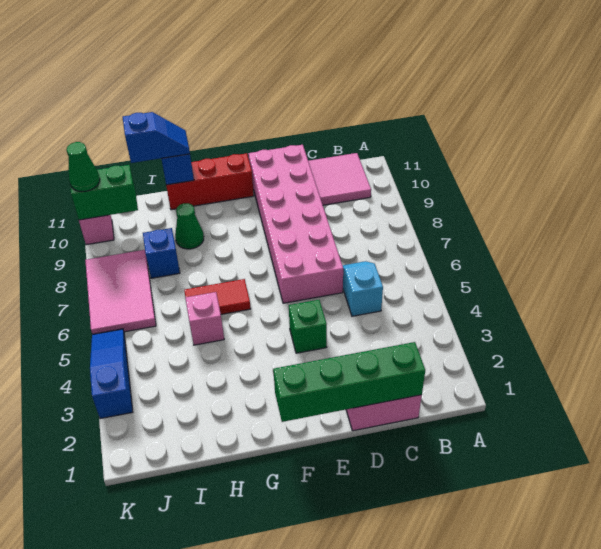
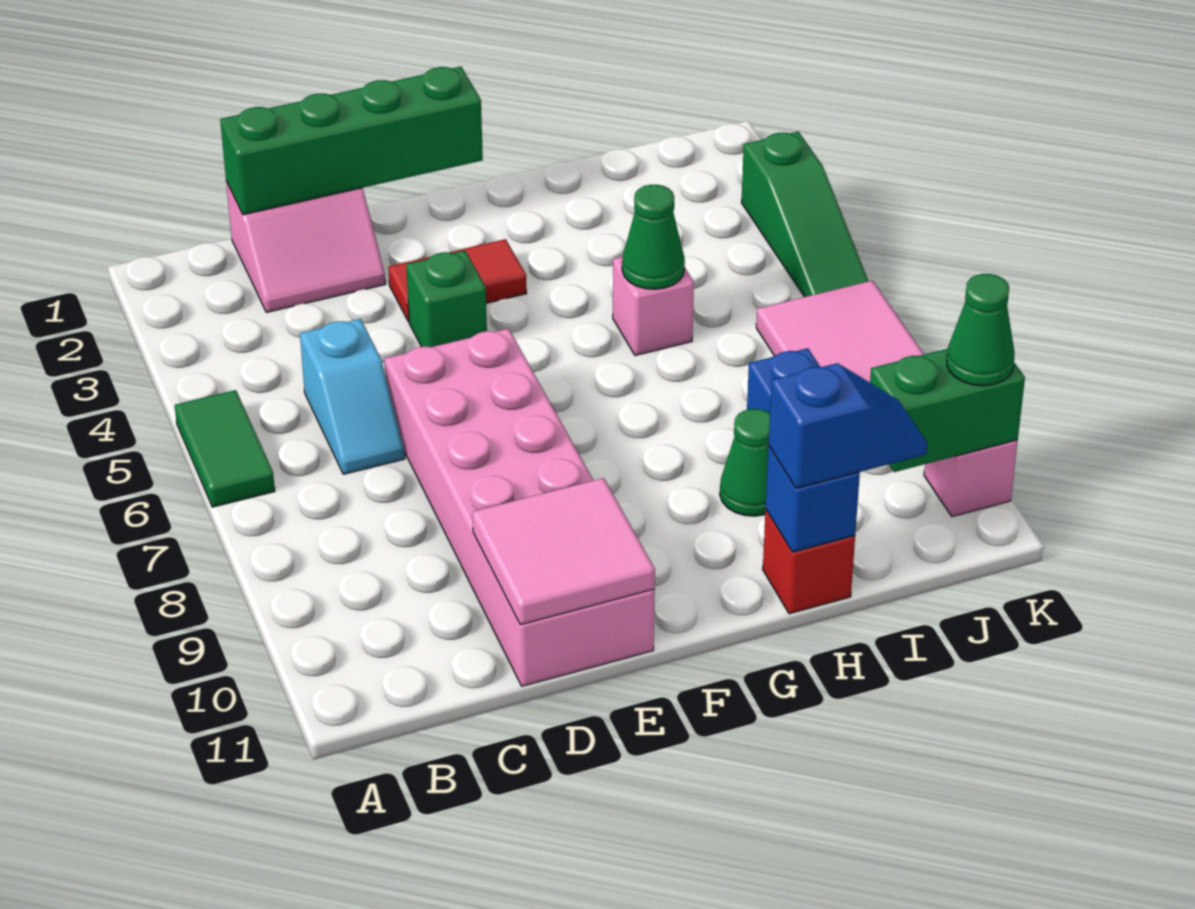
none -> green tile A5:A6 level 1
pink tile B10:C11 level 1 -> pink tile D10:E11 level 2
red brick F11:H11 level 1 -> red brick H11 level 1
red tile G6:H6 level 1 -> red tile E3:F3 level 1
none -> green cone H5 level 2
blue slope H11:I11 level 3 top I -> blue slope H11:I11 level 3 top H
blue slope K3:K5 level 1 top 3 -> green slope K3:K5 level 1 top 3

